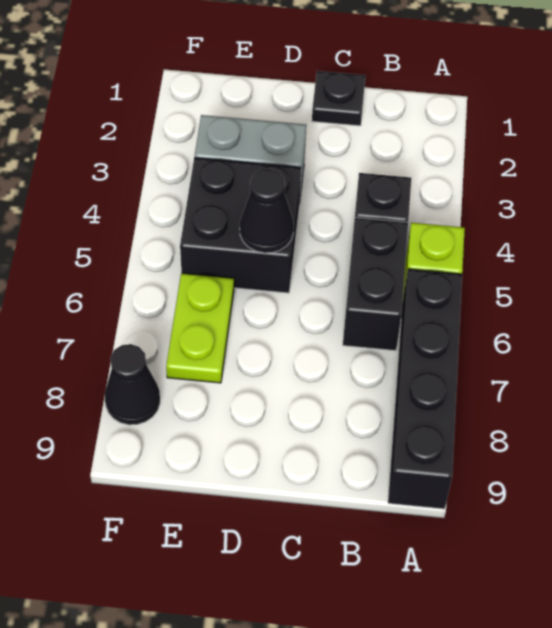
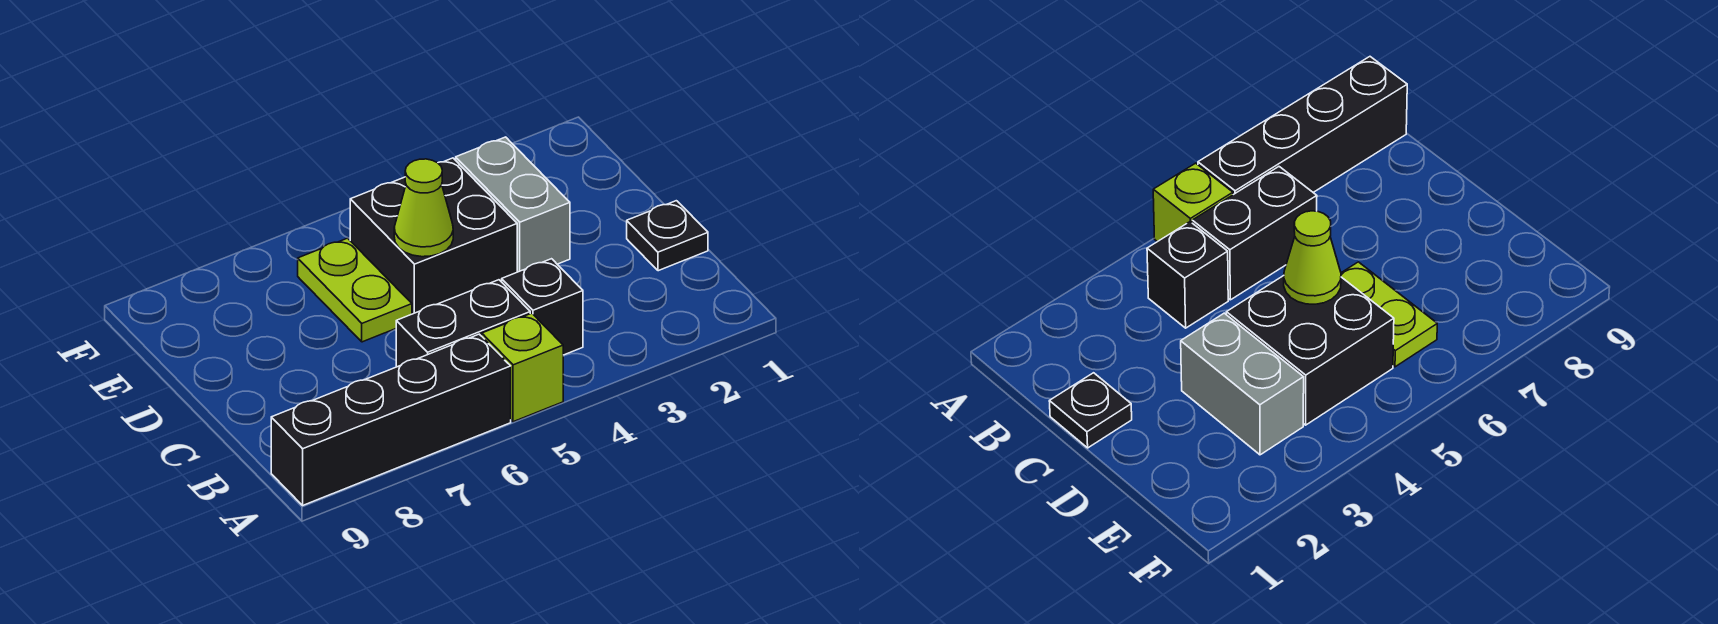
black cone D5 level 2 -> lime cone D5 level 2
lime plate E6:E7 level 1 -> lime plate D6:E6 level 1
black cone F8 level 1 -> none

